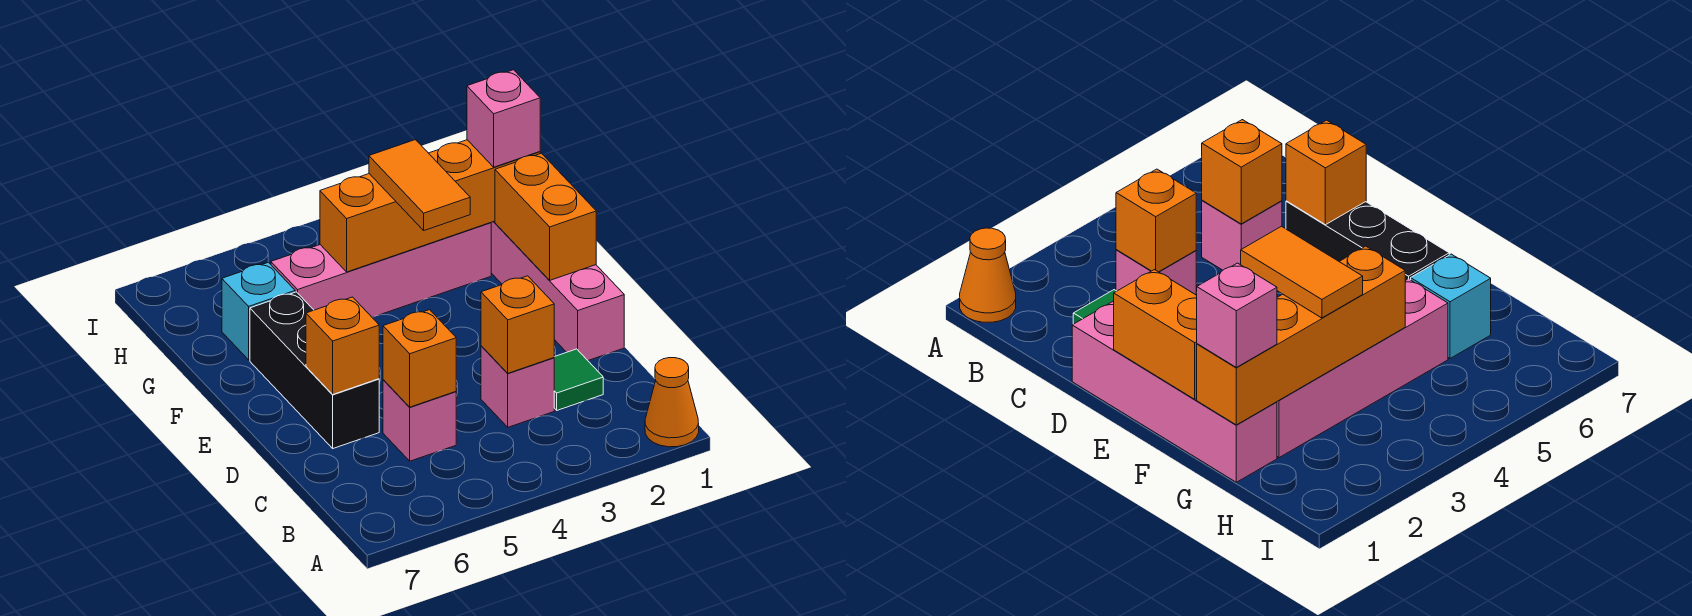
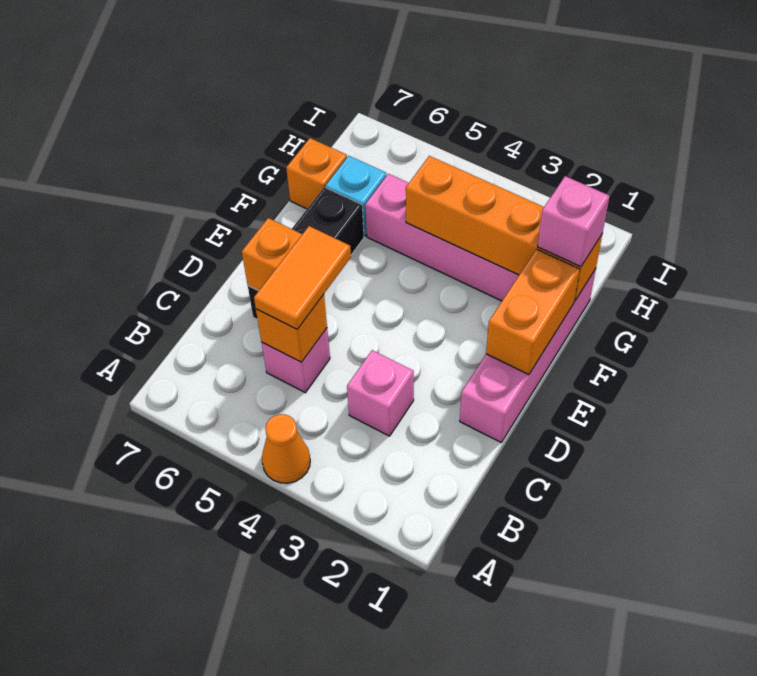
orange cone A1 level 1 -> orange cone A4 level 1
green tile C2 level 1 -> none
orange brick C3 level 2 -> orange brick G7 level 1
orange tile F3:G3 level 3 -> orange tile C5:D5 level 3

